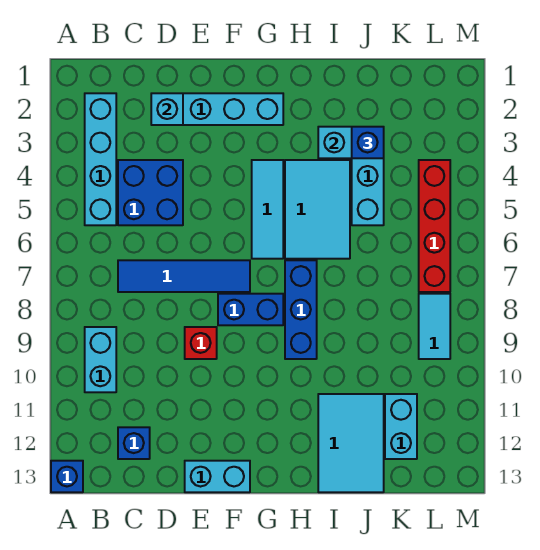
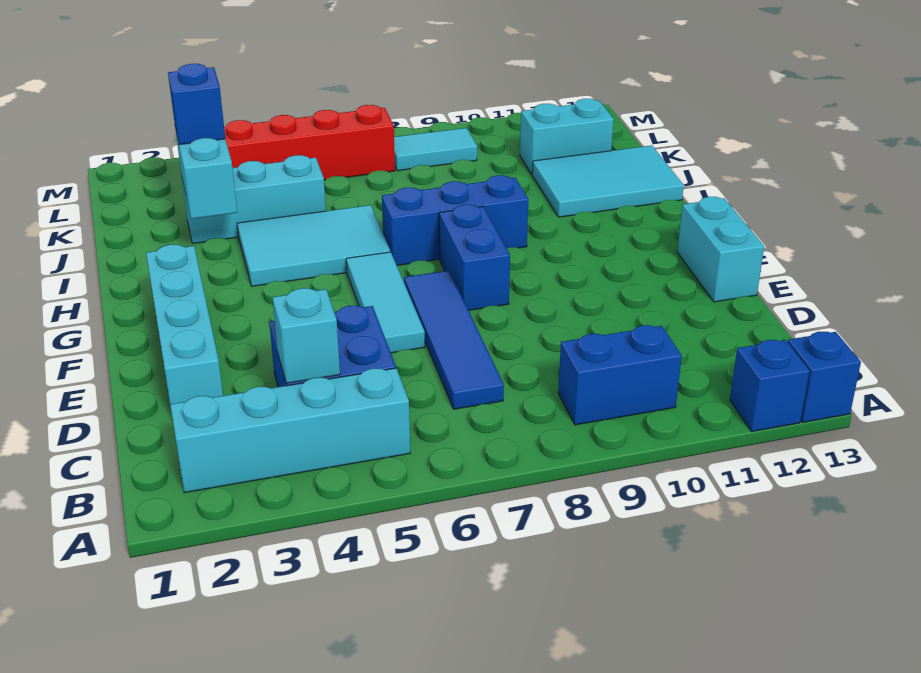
cyan brick B9:B10 level 1 -> blue brick B9:B10 level 1
blue brick C12 level 1 -> blue brick A12 level 1
cyan brick D2 level 2 -> cyan brick C4 level 2
red brick E9 level 1 -> none
cyan tile G4:G6 level 1 -> cyan tile E6:G6 level 1

